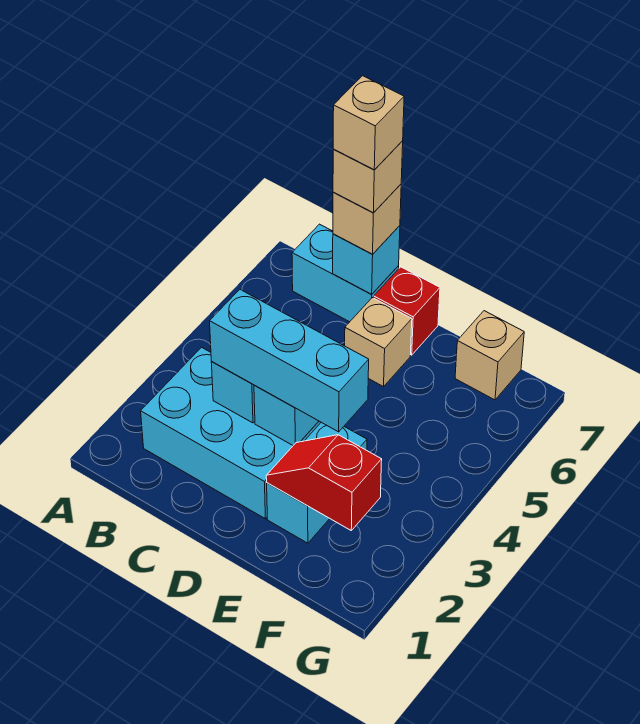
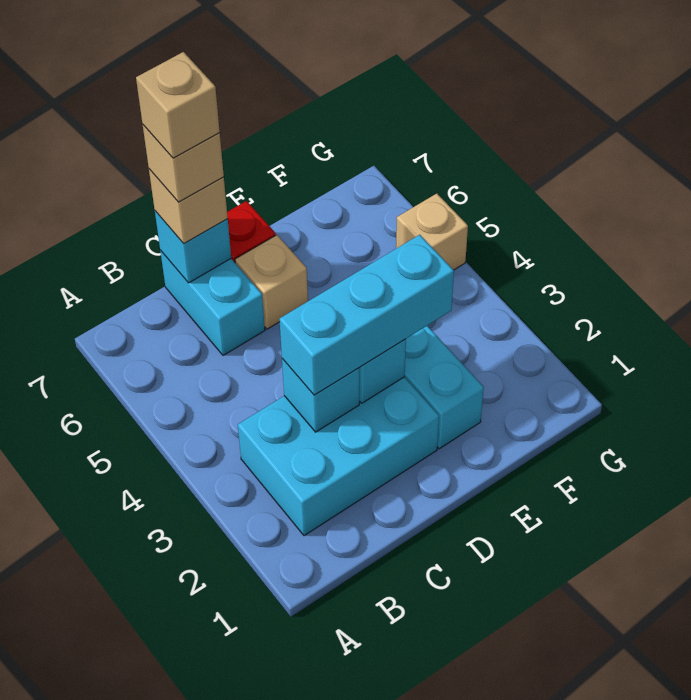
cyan brick B7:C7 level 1 -> cyan brick C6:C7 level 1
red slope E2:F2 level 2 top F -> none
tan brick F7 level 1 -> tan brick G5 level 1

